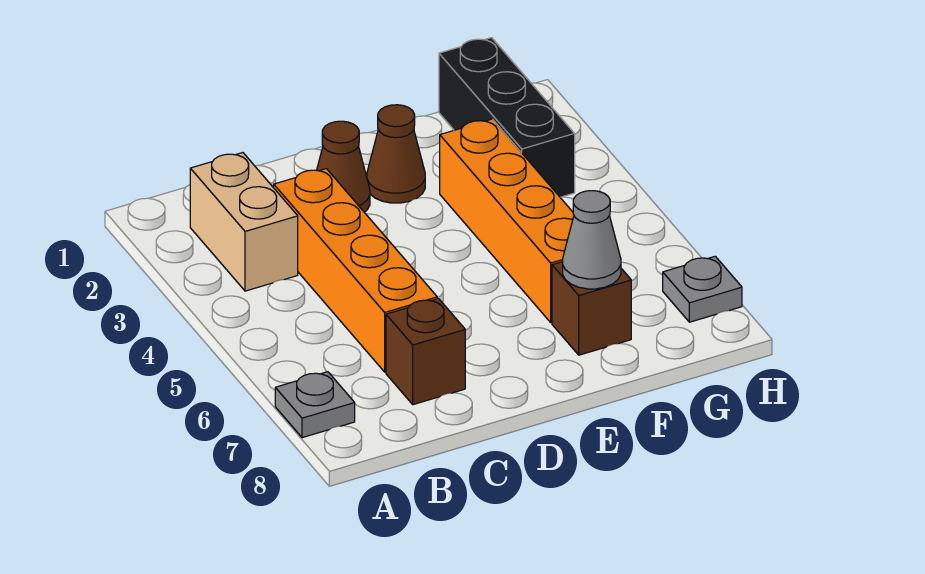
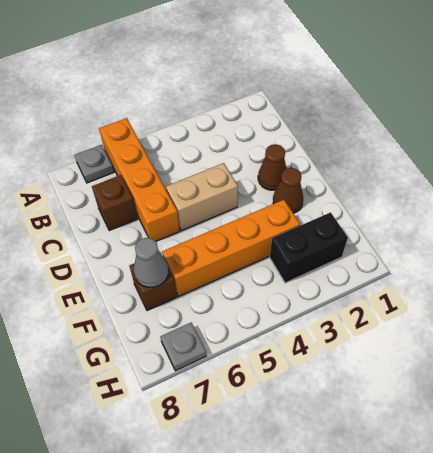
tan brick B2:B3 level 1 -> tan brick D4:D5 level 1
orange brick C3:C6 level 1 -> orange brick A6:D6 level 1
black brick G1:G3 level 1 -> black brick G2:G3 level 1

